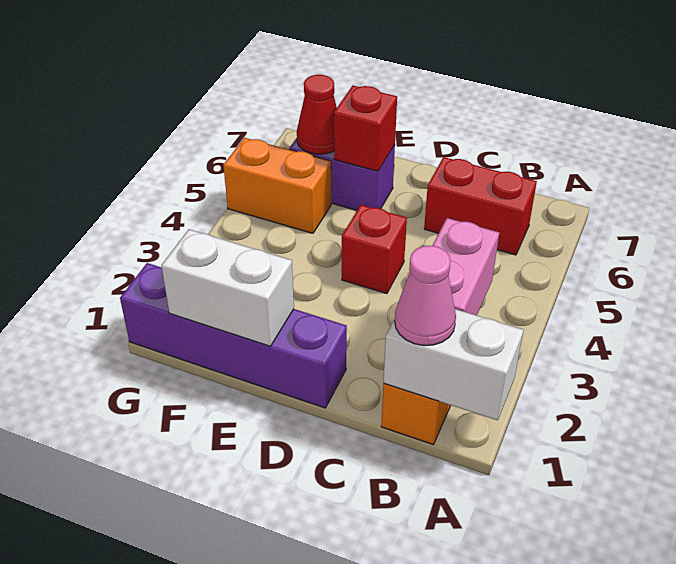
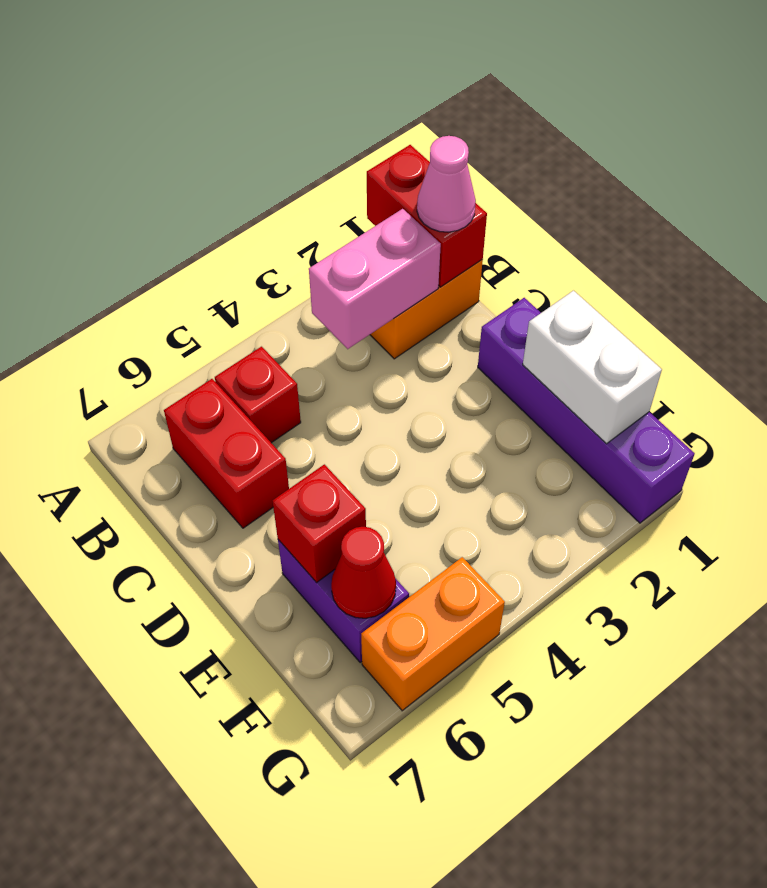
white brick A1:B1 level 2 -> red brick A1:B1 level 2
red brick D4 level 1 -> red brick B5 level 1
orange brick F5:G5 level 1 -> orange brick G5:G6 level 1

